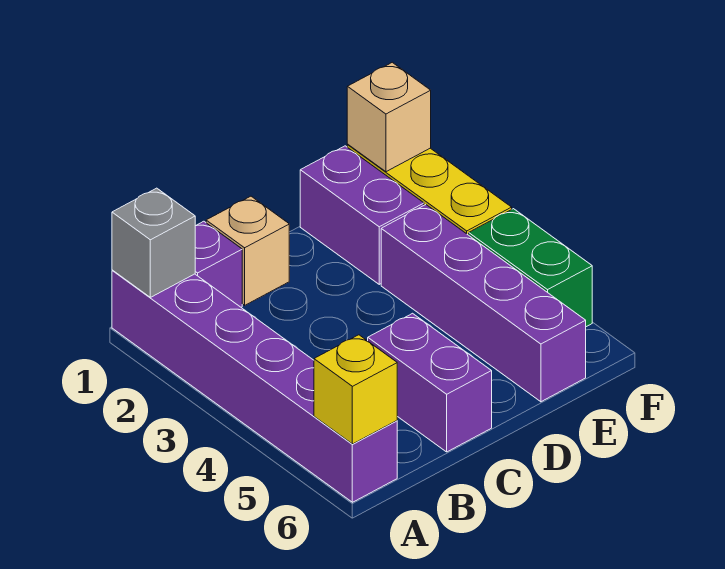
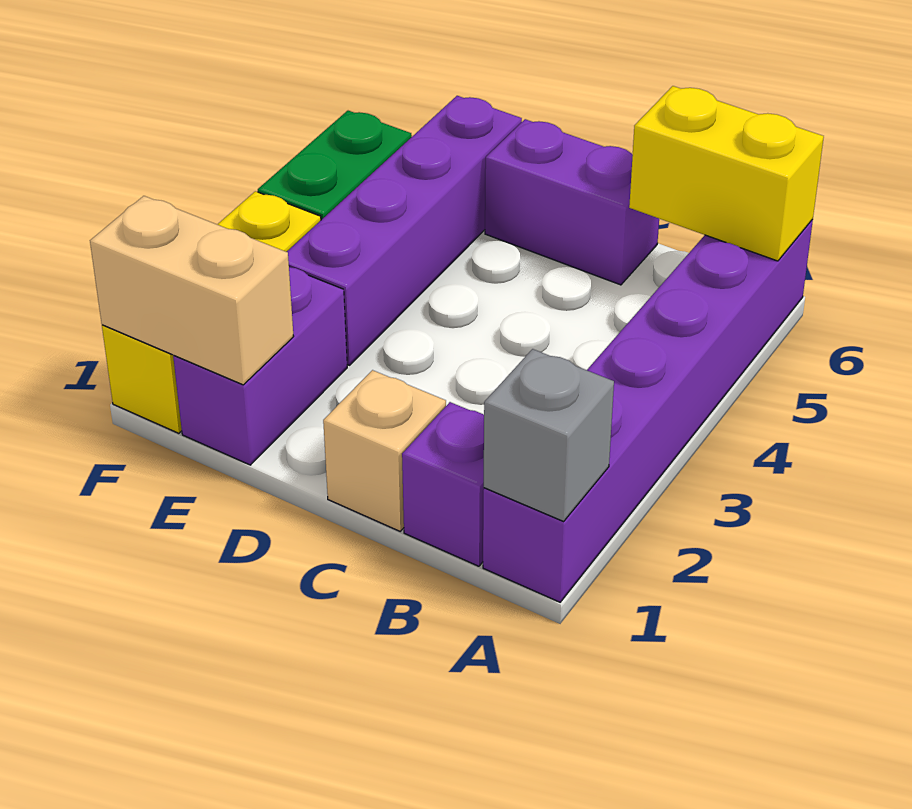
yellow brick A6 level 2 -> yellow brick A6:B6 level 2
purple brick C5:C6 level 1 -> purple brick C6:D6 level 1
tan brick F1 level 2 -> tan brick E1:F1 level 2

